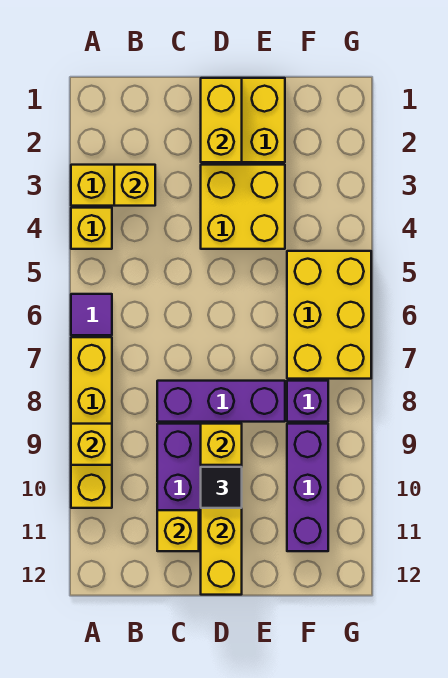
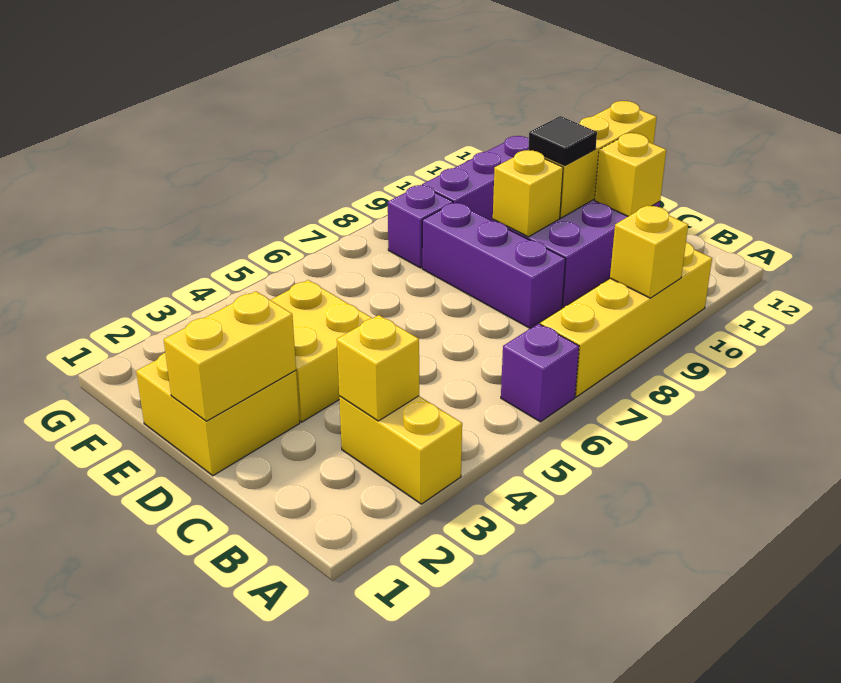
yellow brick A4 level 1 -> none
purple tile A6 level 1 -> purple brick A6 level 1
yellow brick F5:G7 level 1 -> none

